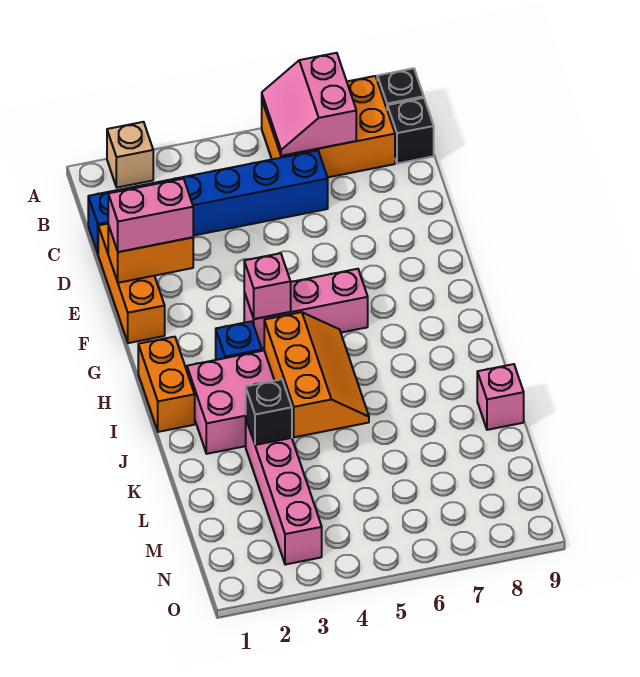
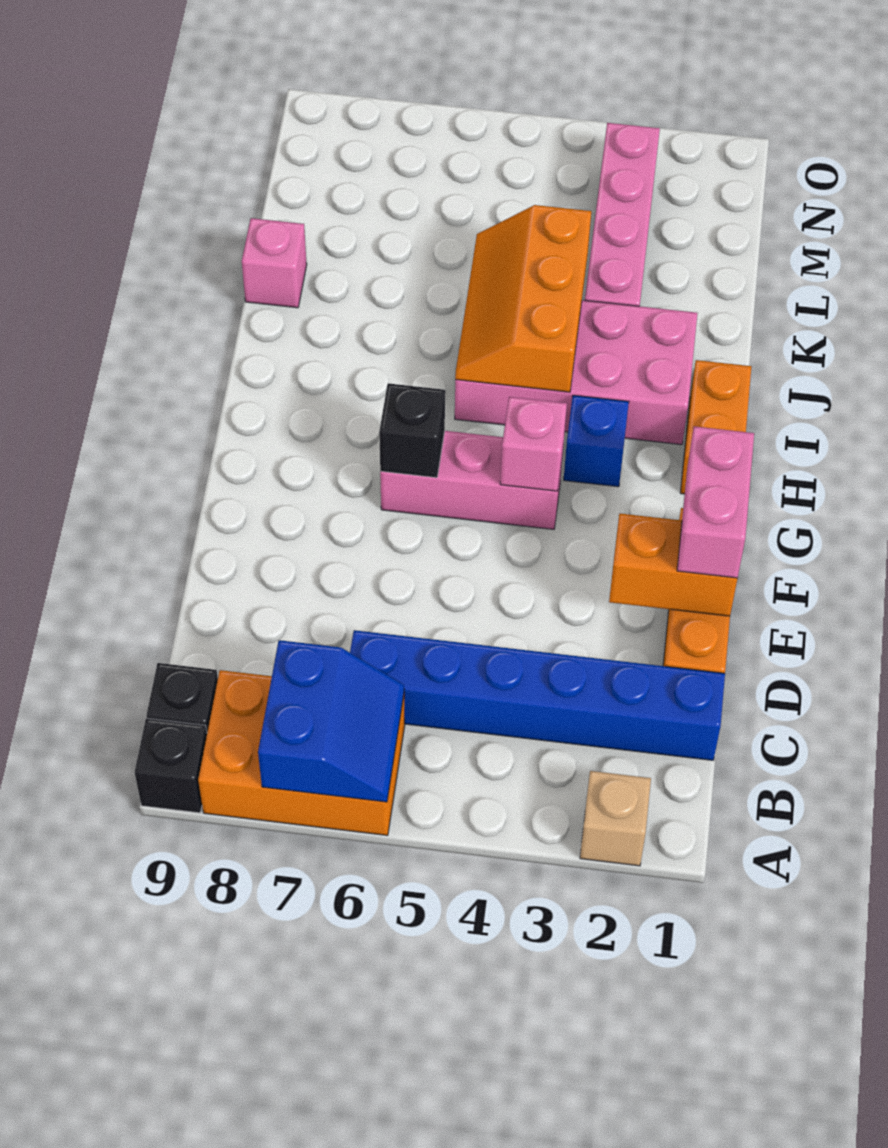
pink slope A6:B7 level 2 top 7 -> blue slope A6:B7 level 2 top 7
pink brick E1:E2 level 3 -> pink brick E1:F1 level 3
black brick K3 level 2 -> black brick G6 level 2

